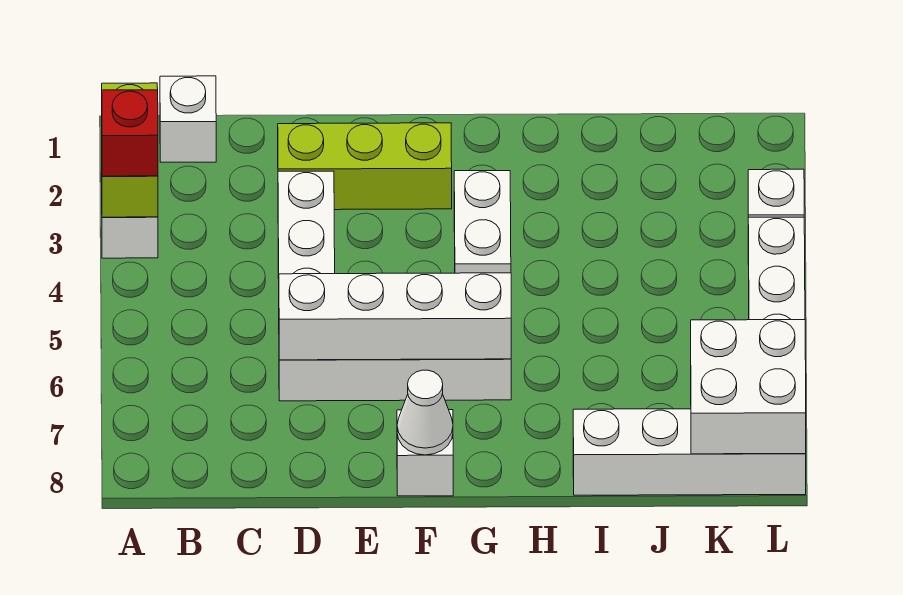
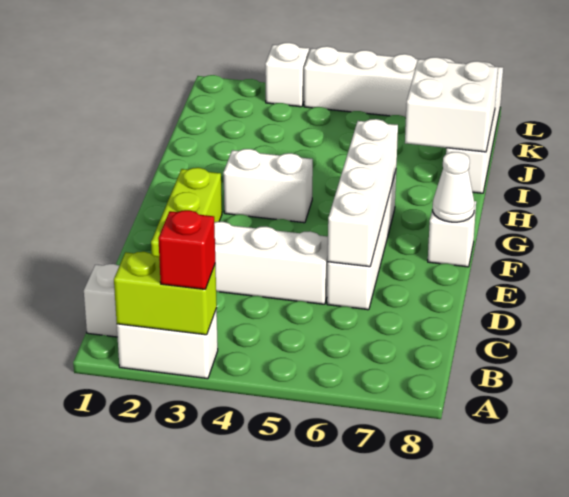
white brick K7:L8 level 2 -> white brick I7:J8 level 2

